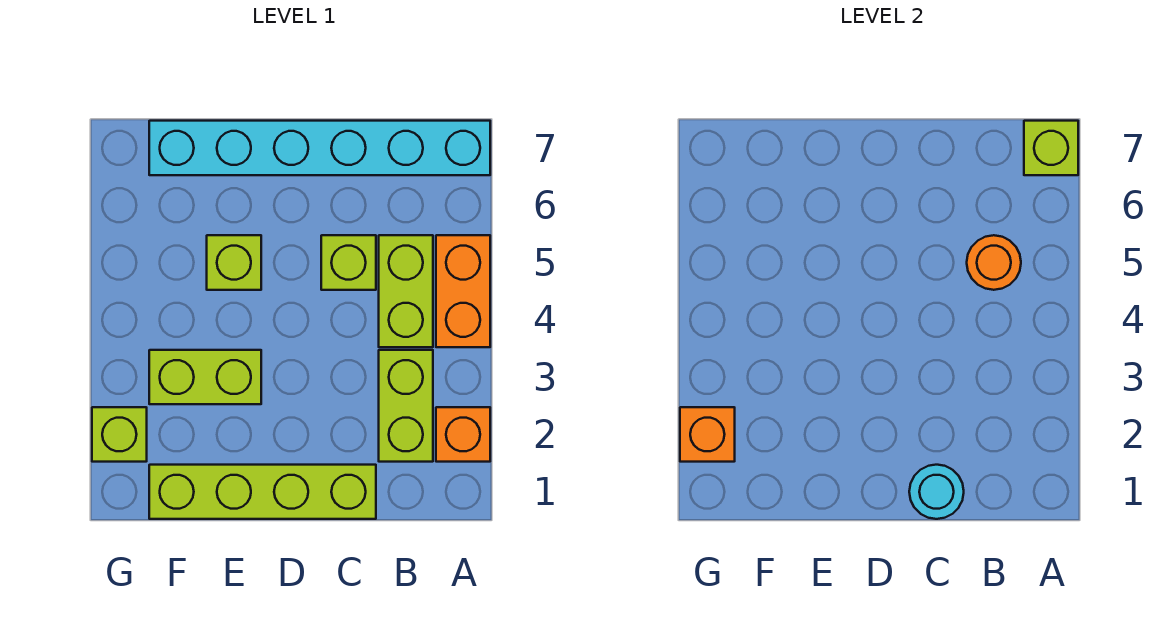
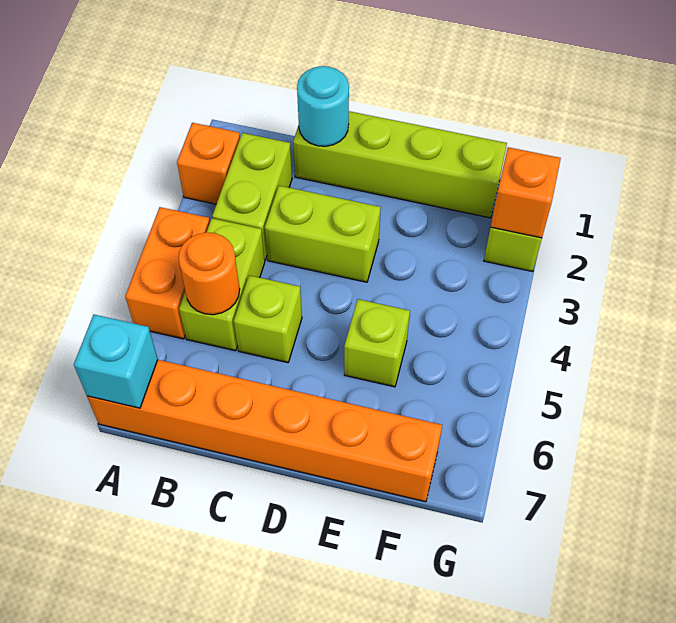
cyan brick A7:F7 level 1 -> orange brick A7:F7 level 1
lime brick A7 level 2 -> cyan brick A7 level 2
lime brick E3:F3 level 1 -> lime brick C3:D3 level 1

